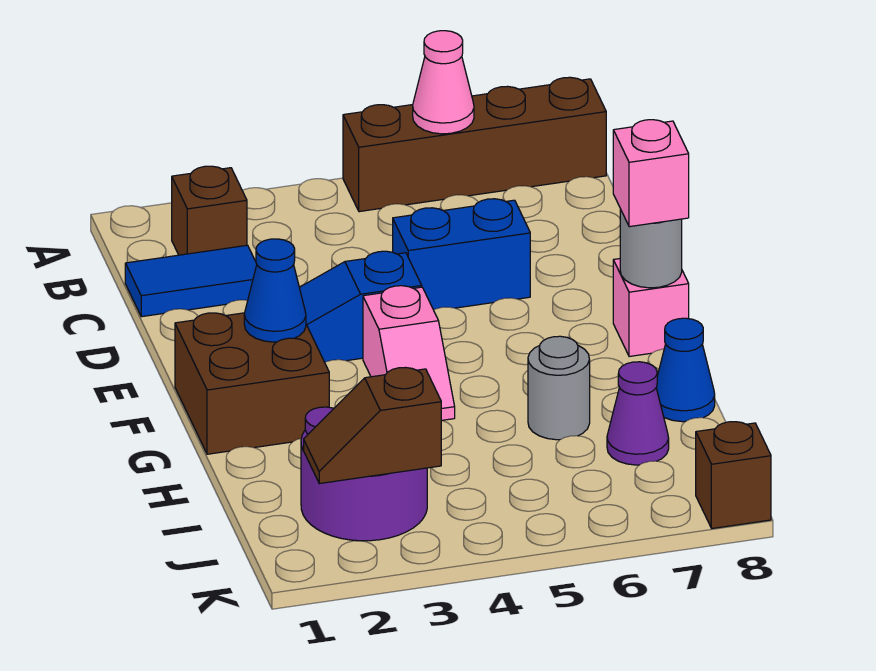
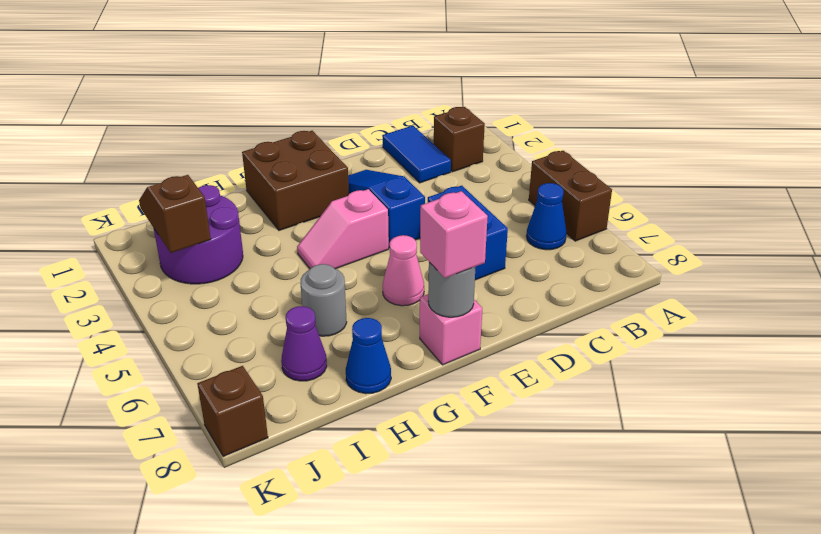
brown brick A5:A8 level 1 -> brown brick A5:A6 level 1
pink cone A6 level 2 -> pink cone F6 level 1
blue cone F2 level 2 -> blue cone B6 level 1

